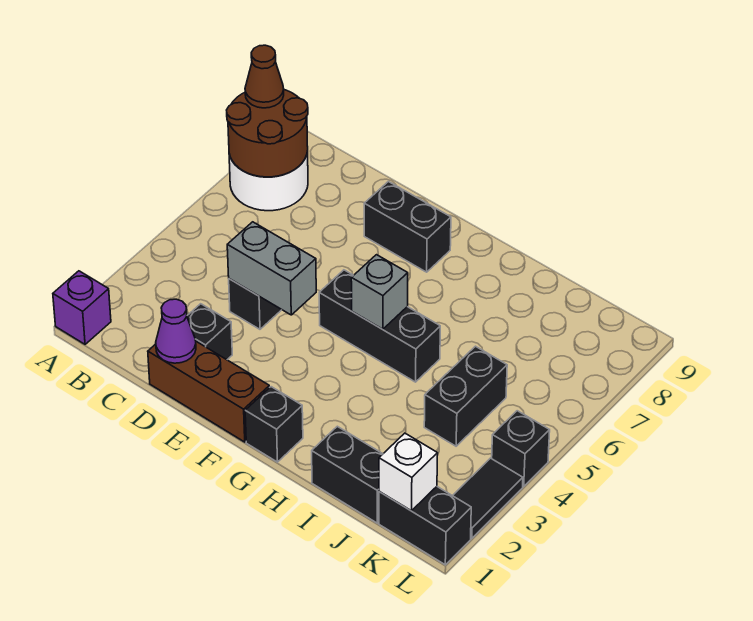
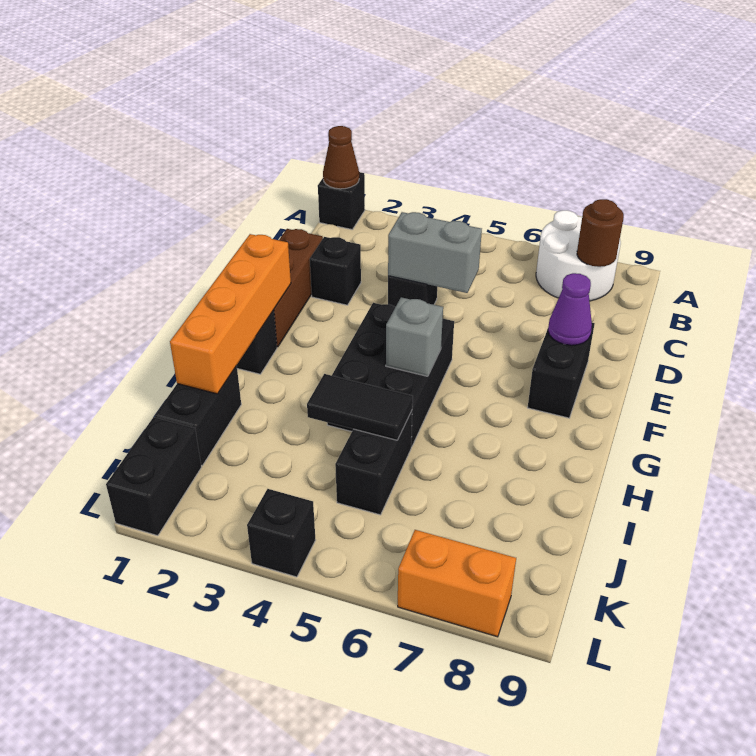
purple brick A1 level 1 -> black brick A1 level 1
brown round brick A7:B8 level 2 -> brown round brick B8 level 2
brown cone A8 level 3 -> brown cone A1 level 2
purple cone D1 level 2 -> purple cone E8 level 2
grey brick D4:E4 level 2 -> grey brick D4:D5 level 2
none -> orange brick F1:I1 level 2
black brick F5:H5 level 1 -> black brick F4:H5 level 1
black brick J4:J5 level 1 -> black brick I5:J5 level 1
white brick K1 level 2 -> none
black tile L2:L3 level 1 -> black tile I4:I5 level 2
none -> orange brick L7:L8 level 1

